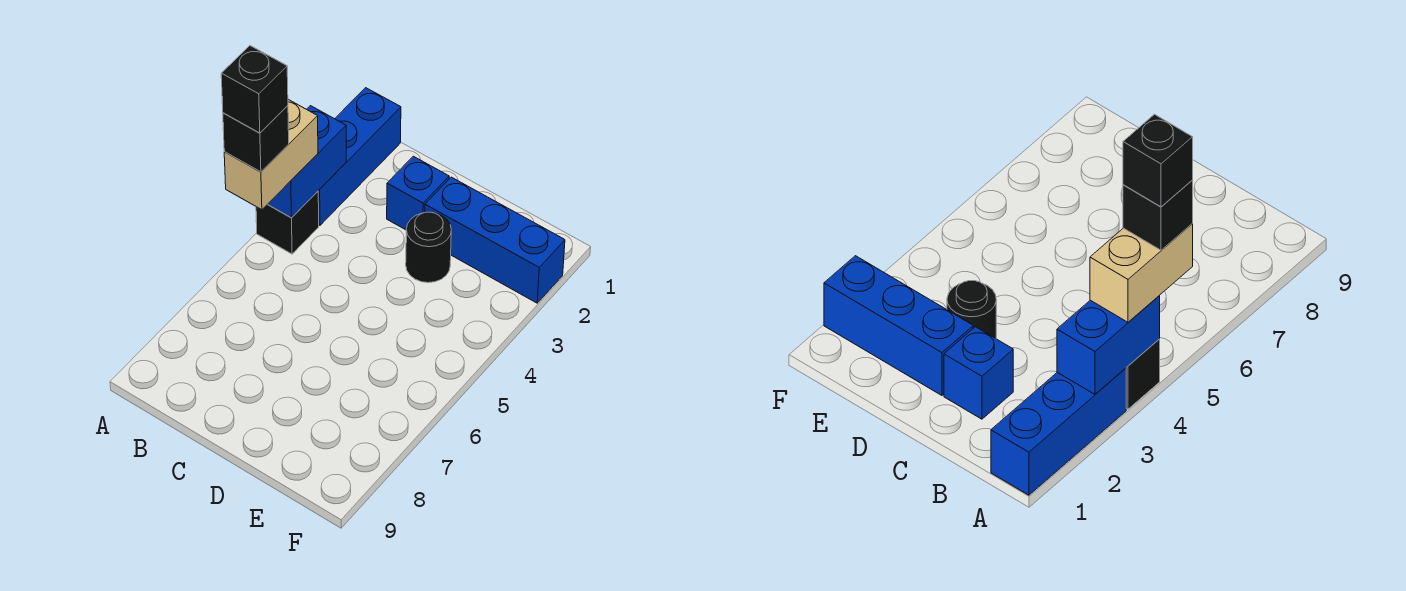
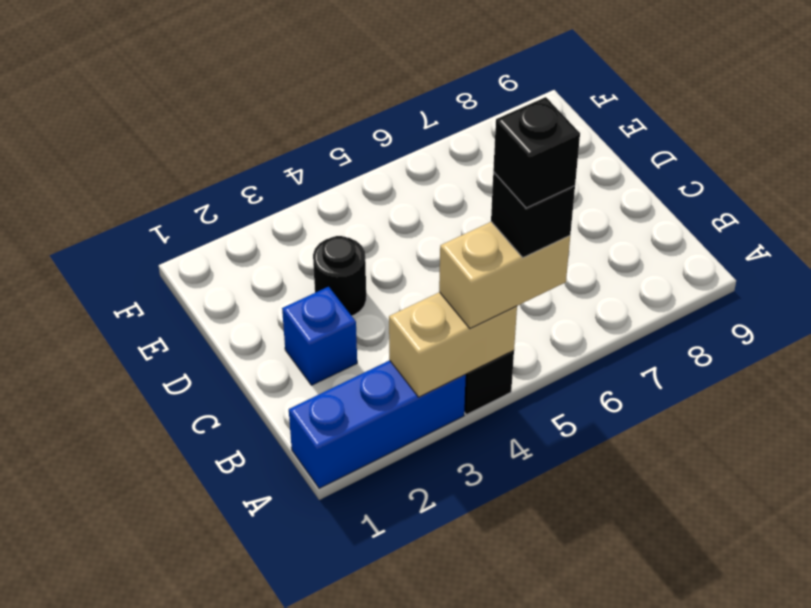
blue brick A3:A4 level 2 -> tan brick A3:A4 level 2
blue brick D2:F2 level 1 -> none

